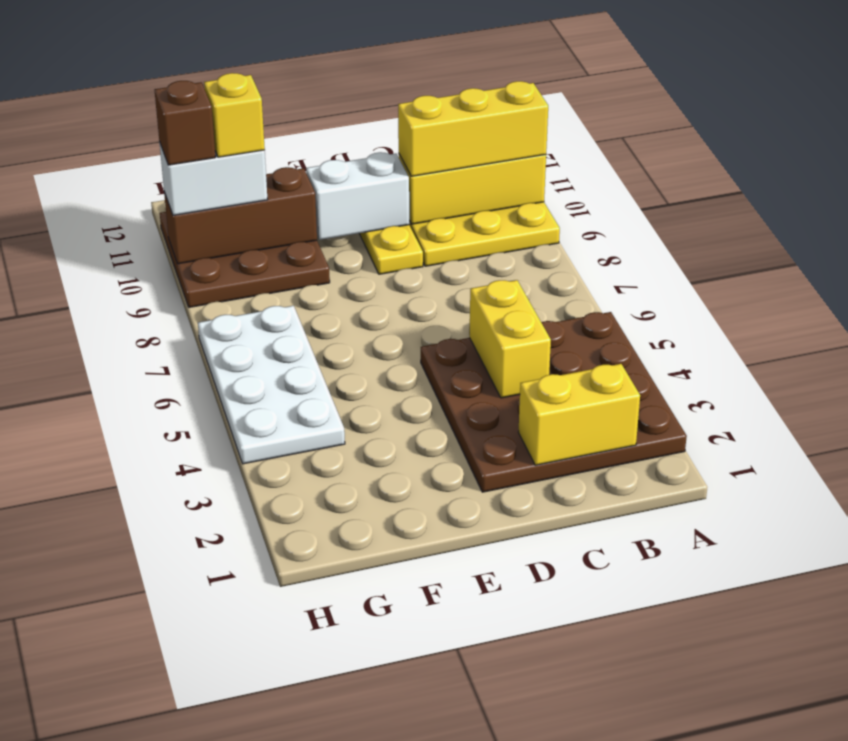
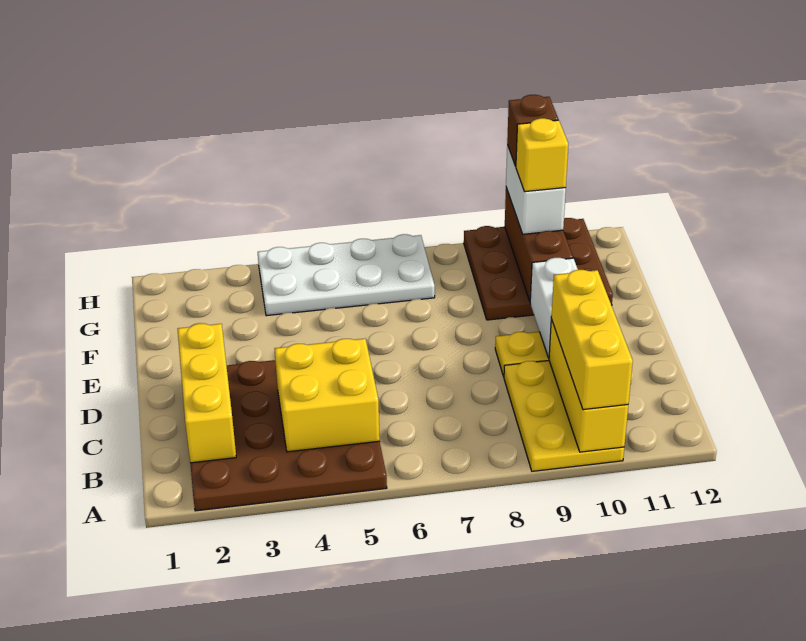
yellow brick B2:C2 level 2 -> yellow brick B2:D2 level 2
yellow brick C4:C5 level 2 -> yellow brick B4:C5 level 2

